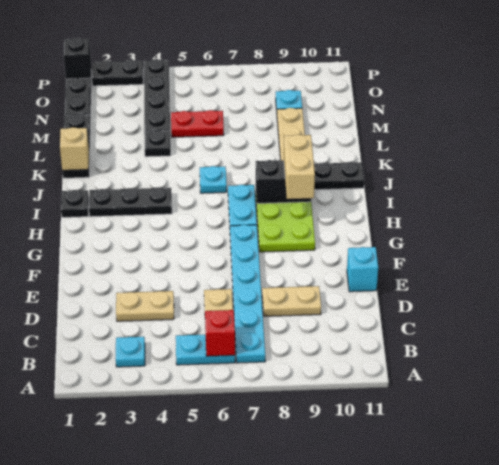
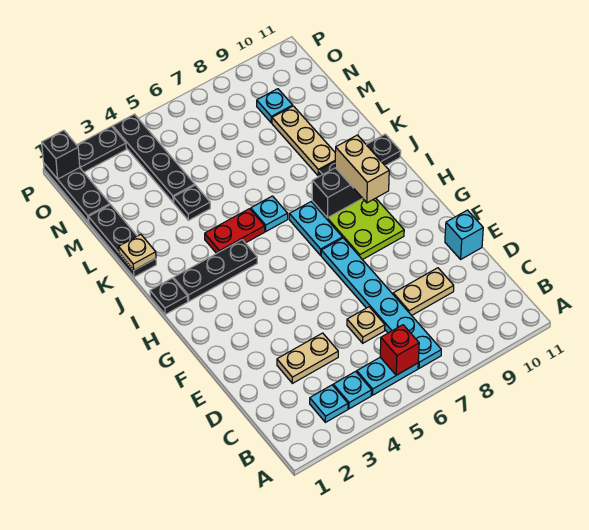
none -> cyan plate B4 level 1
tan brick K1 level 2 -> tan plate K1 level 2
red plate M5:M6 level 1 -> red plate J4:J5 level 1

